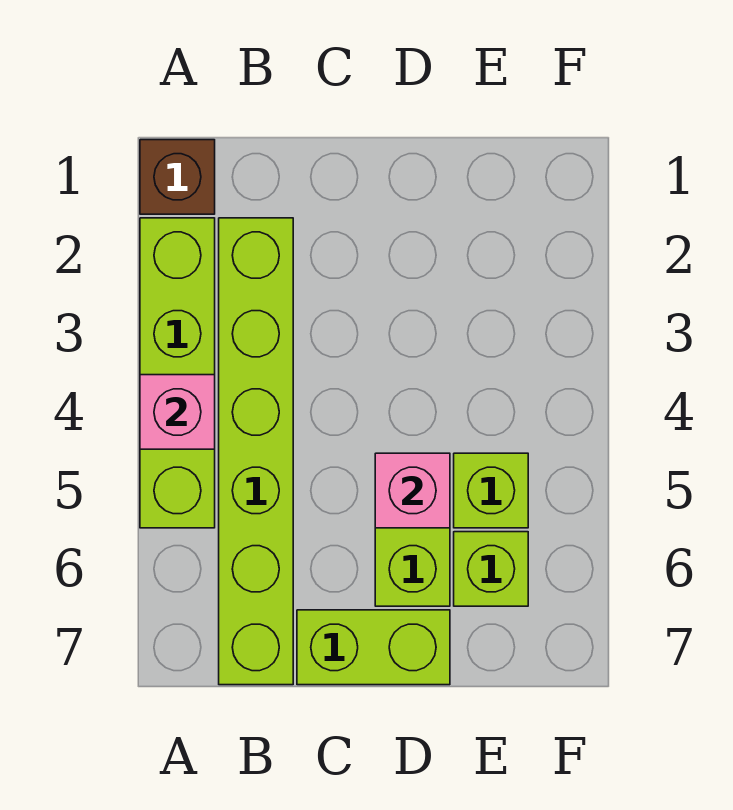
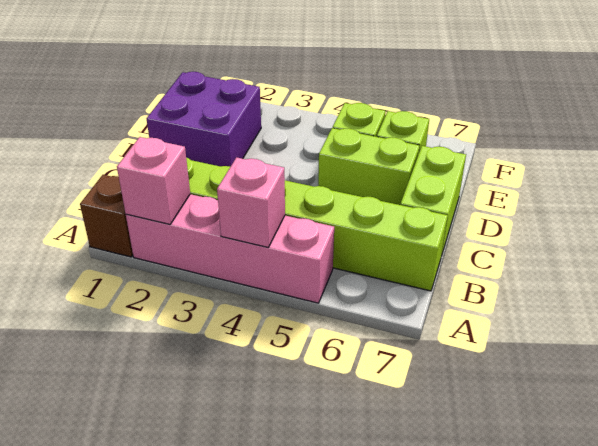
lime brick A2:A5 level 1 -> pink brick A2:A5 level 1
none -> purple brick D1:E2 level 1
pink brick D5 level 2 -> pink brick A2 level 2

